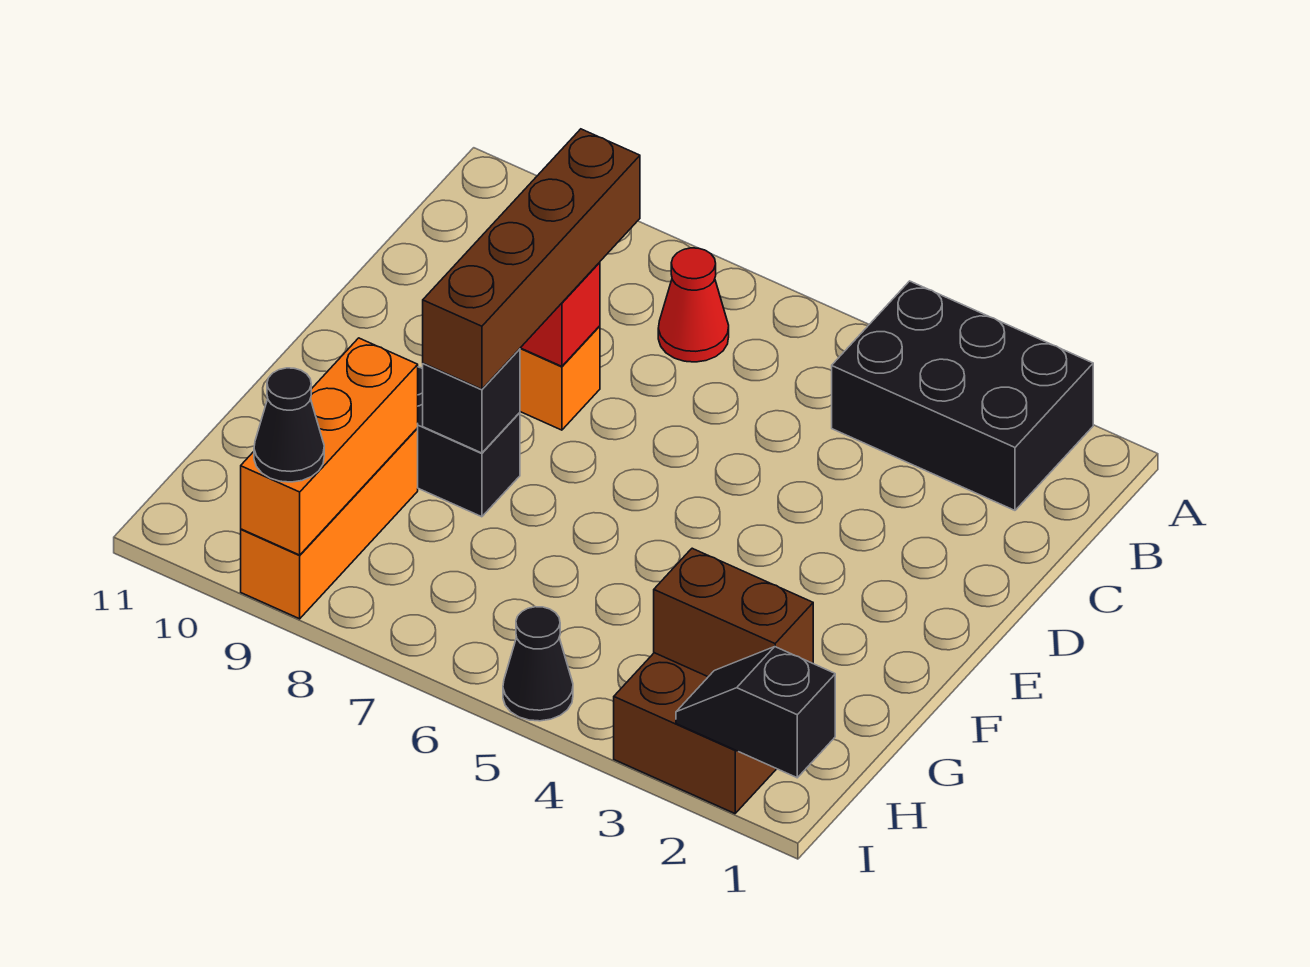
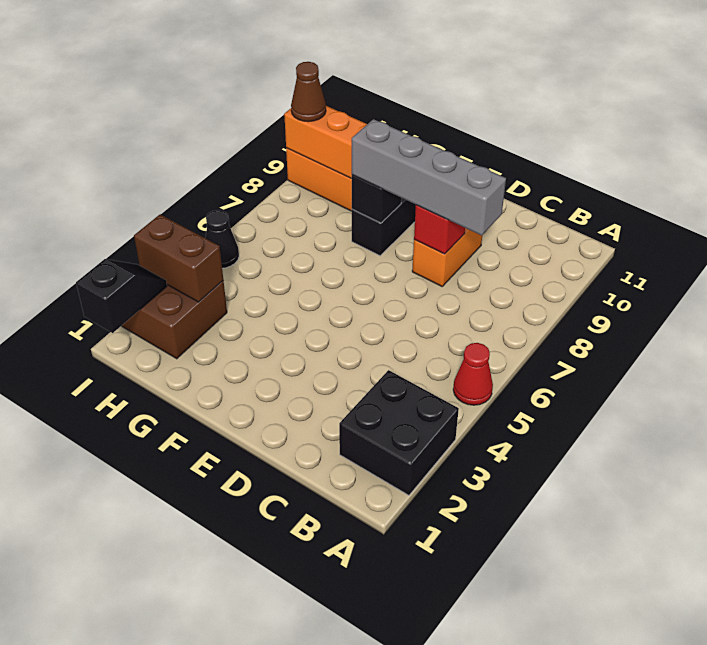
black brick A2:B4 level 1 -> black brick A2:B3 level 1
red cone B7 level 1 -> red cone A5 level 1
brown brick C8:F8 level 3 -> grey brick C8:F8 level 3
brown brick H2:H3 level 2 -> brown brick H3:I3 level 2
black cone I9 level 3 -> brown cone I9 level 3

